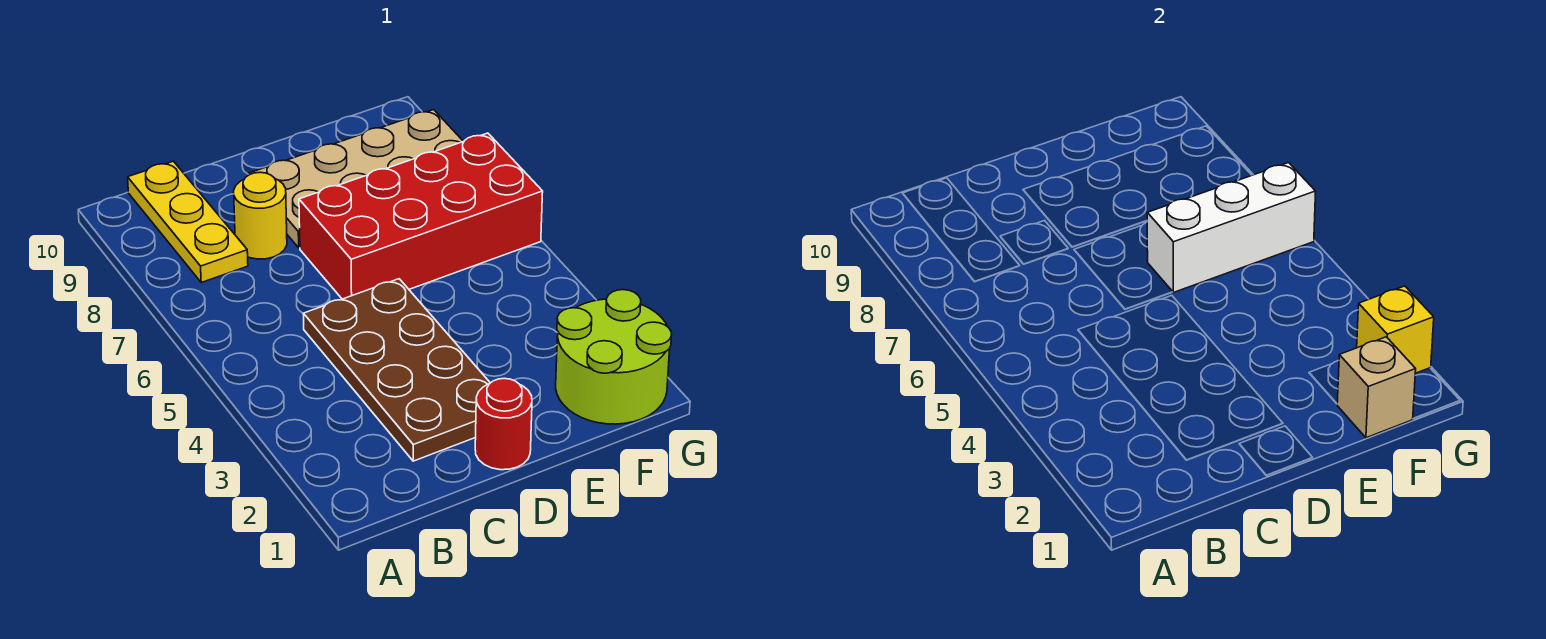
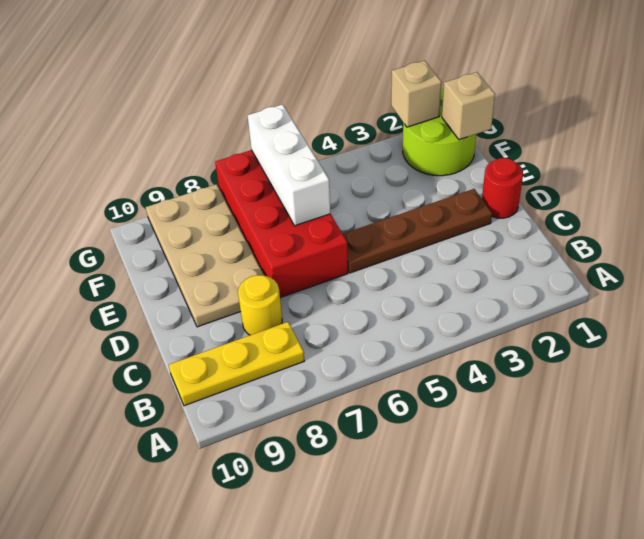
brown plate C2:D5 level 1 -> brown plate D2:D5 level 1
yellow brick G2 level 2 -> tan brick G2 level 2

